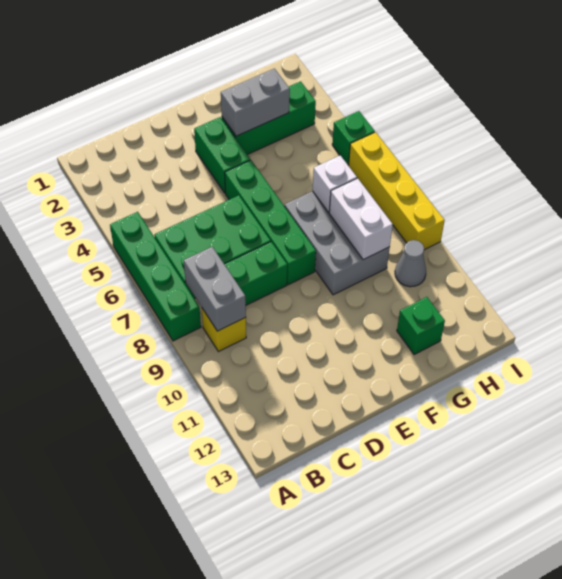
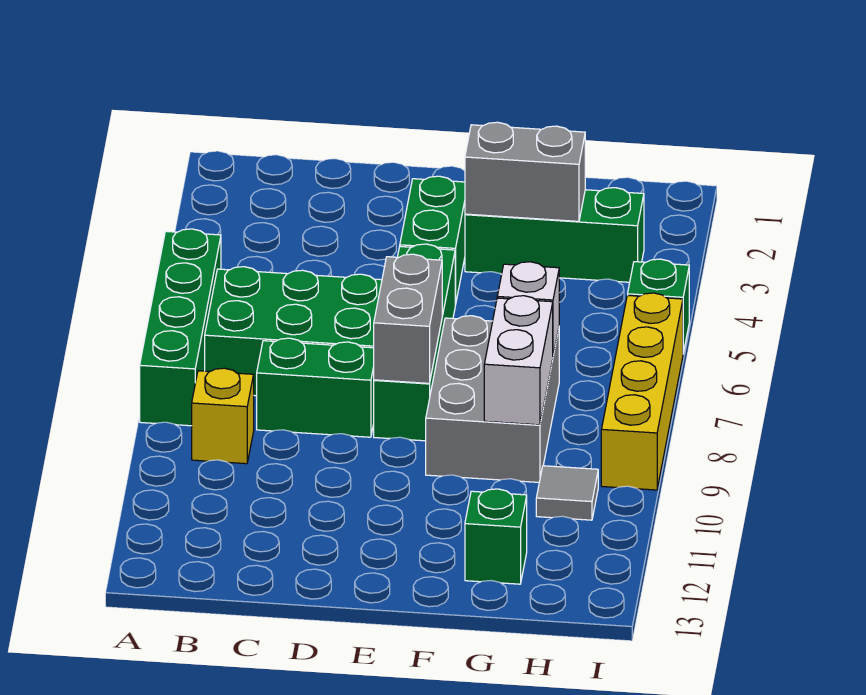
grey brick B8:B9 level 2 -> grey brick E7:E8 level 2
grey cone H10 level 1 -> grey tile H10 level 1

